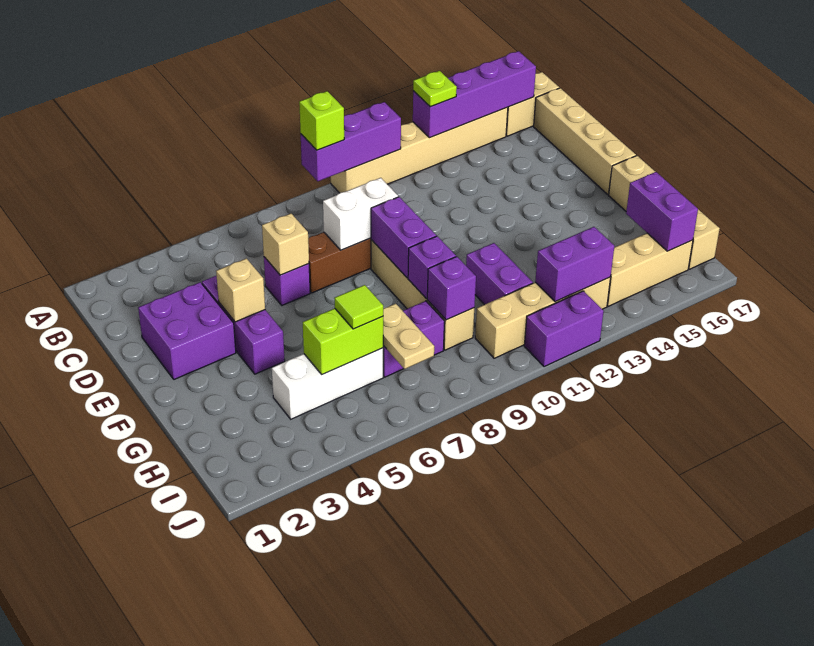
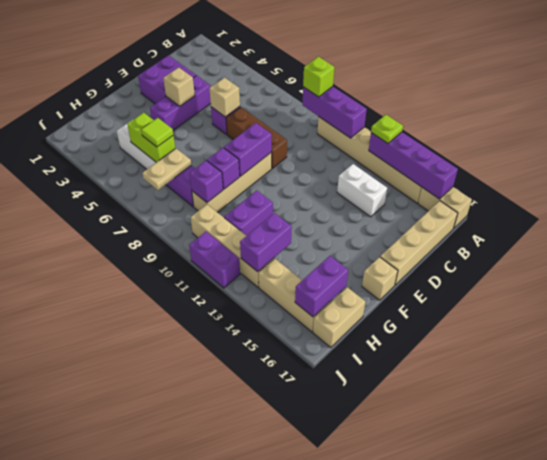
white brick D8:D9 level 2 -> white brick C13:C14 level 1
purple brick I12:I13 level 2 -> purple brick H13:I13 level 2

